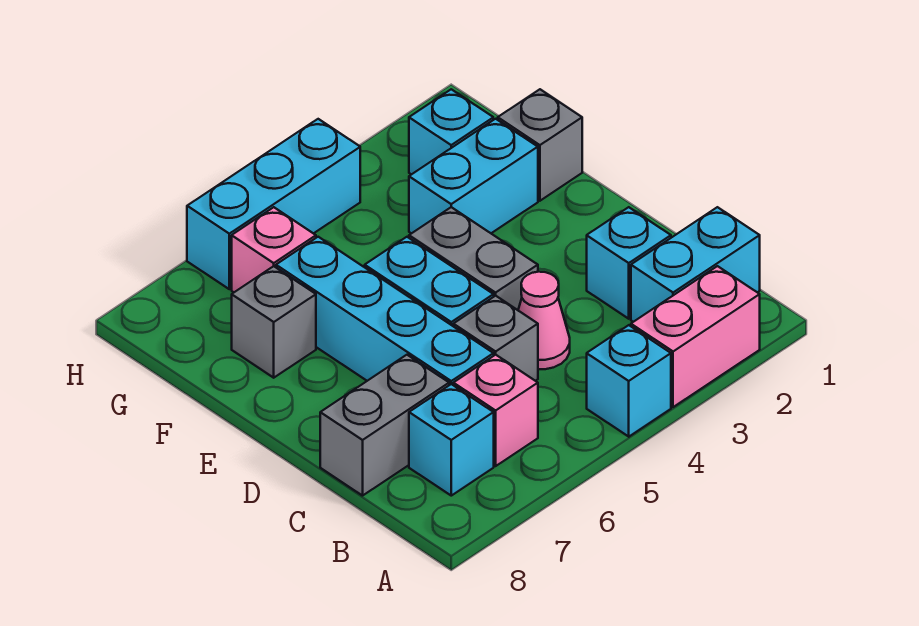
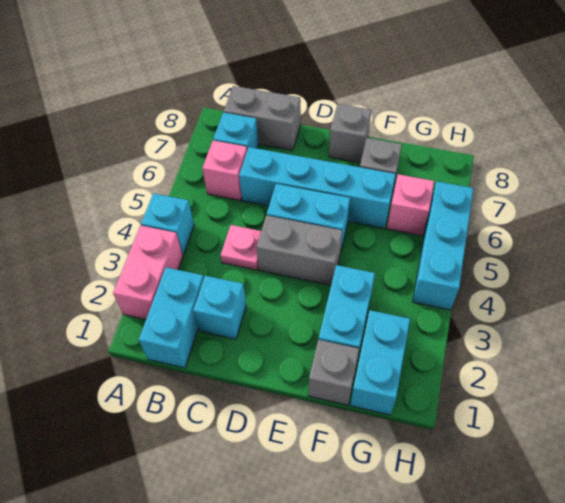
pink cone C4 level 1 -> pink plate C4 level 1
grey brick C5 level 1 -> grey brick E8 level 1
grey brick C7:C8 level 1 -> grey brick B8:C8 level 1
cyan brick G2 level 1 -> cyan brick G1:G2 level 1

